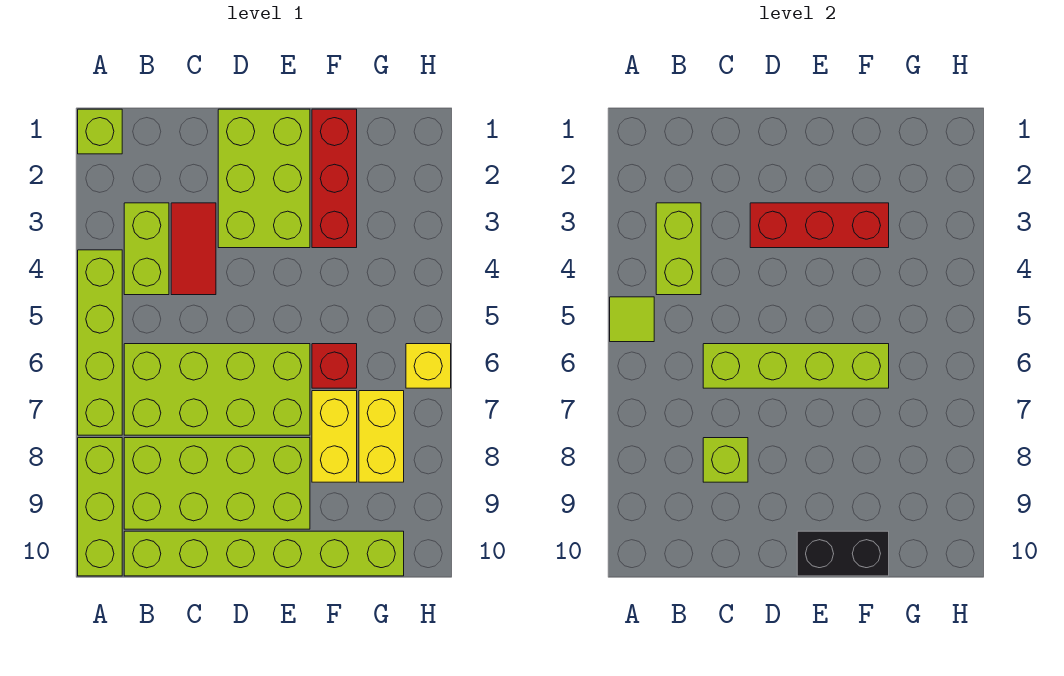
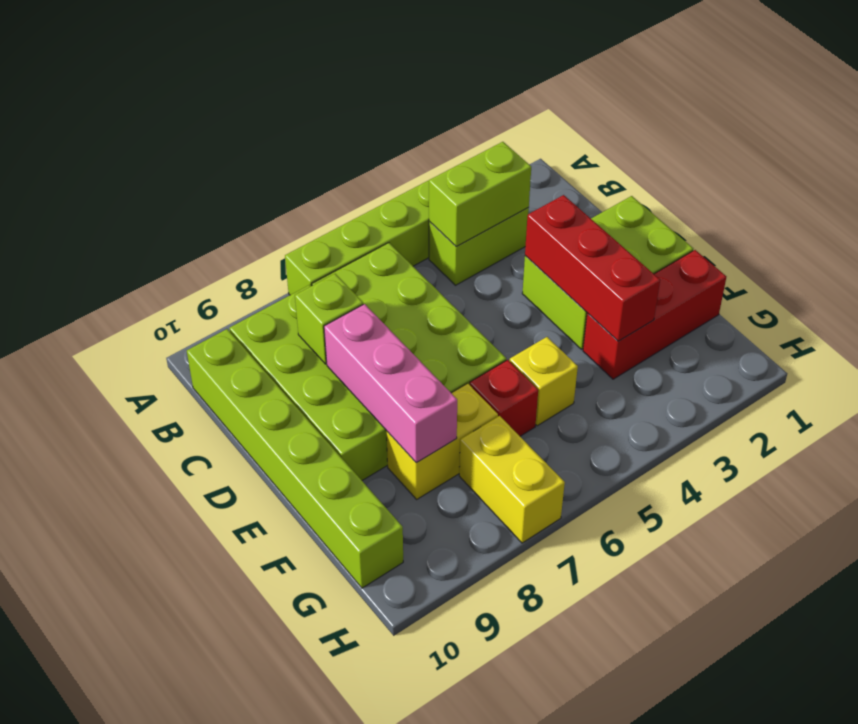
lime brick A1 level 1 -> none
lime tile A5 level 2 -> none
lime brick A8:A10 level 1 -> none
red tile C3:C4 level 1 -> none
lime brick C6:F6 level 2 -> none
none -> pink brick D8:F8 level 2
black brick E10:F10 level 2 -> none
yellow brick G7:G8 level 1 -> yellow brick G7:H7 level 1
yellow brick H6 level 1 -> yellow brick F5 level 1

